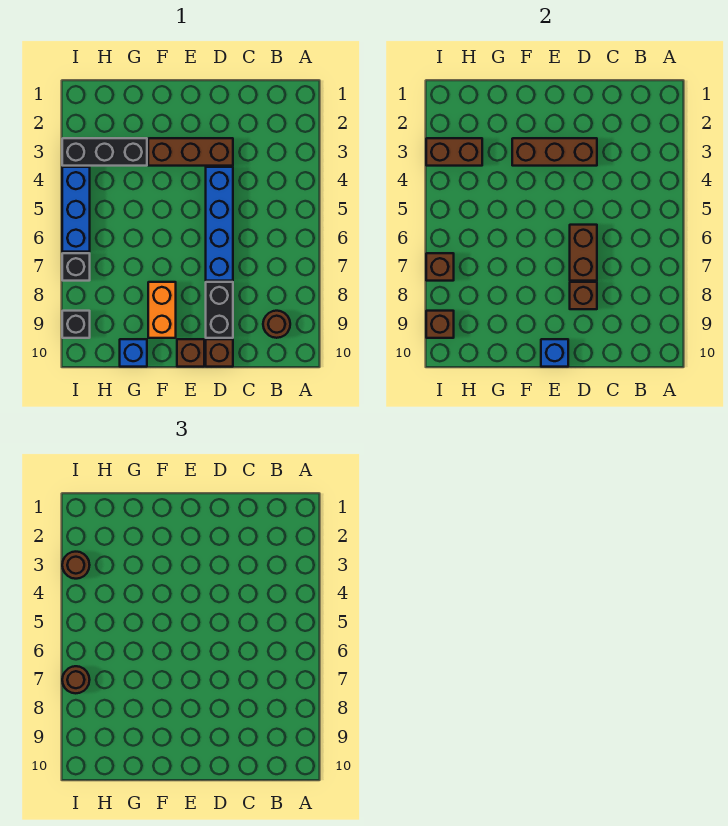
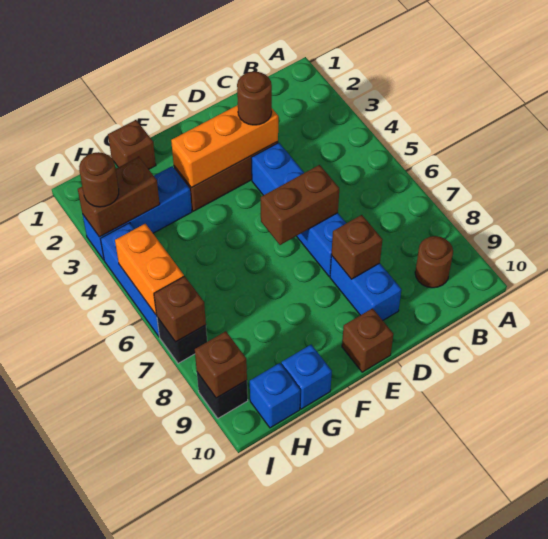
brown brick D3:F3 level 2 -> orange brick D3:F3 level 2
brown brick D6:D7 level 2 -> brown brick D6:E6 level 2
black brick D8:D9 level 1 -> blue brick D8:D9 level 1
brown brick D10 level 1 -> brown brick G1 level 1
blue brick E10 level 2 -> blue brick H10 level 1
orange brick F8:F9 level 1 -> orange brick I5:I6 level 2
black brick G3:I3 level 1 -> blue brick G3:I3 level 1
brown round brick I7 level 3 -> brown round brick D3 level 3

